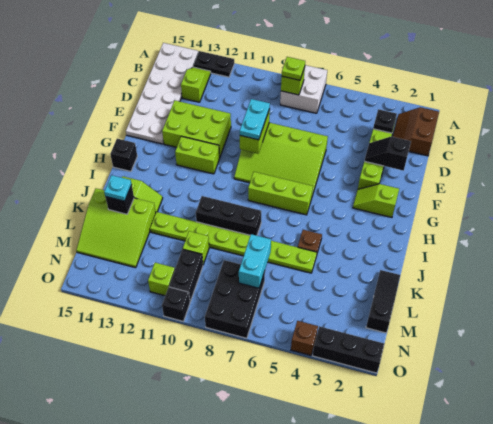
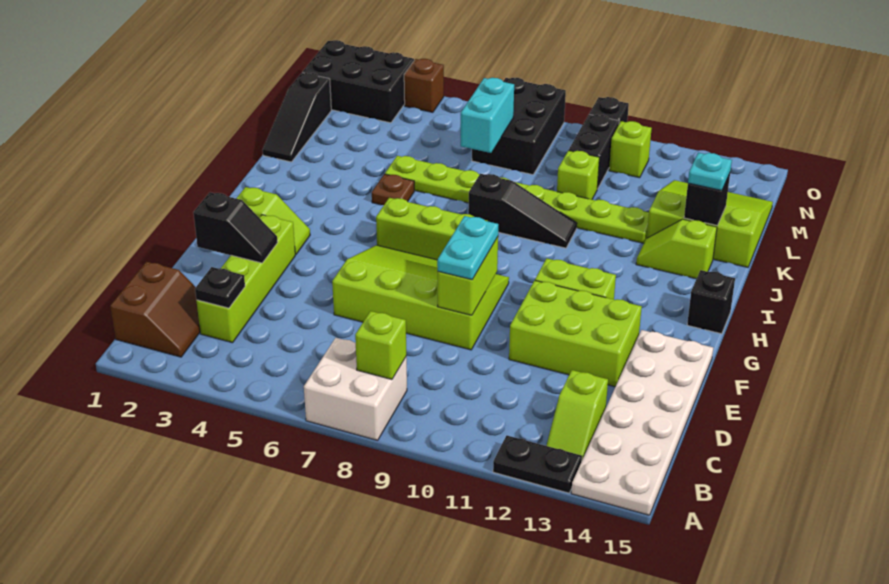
lime plate B8 level 3 -> none
black brick J8:J10 level 1 -> black slope J8:J10 level 1 top 8
black brick O1:O3 level 1 -> black brick N1:O3 level 1

